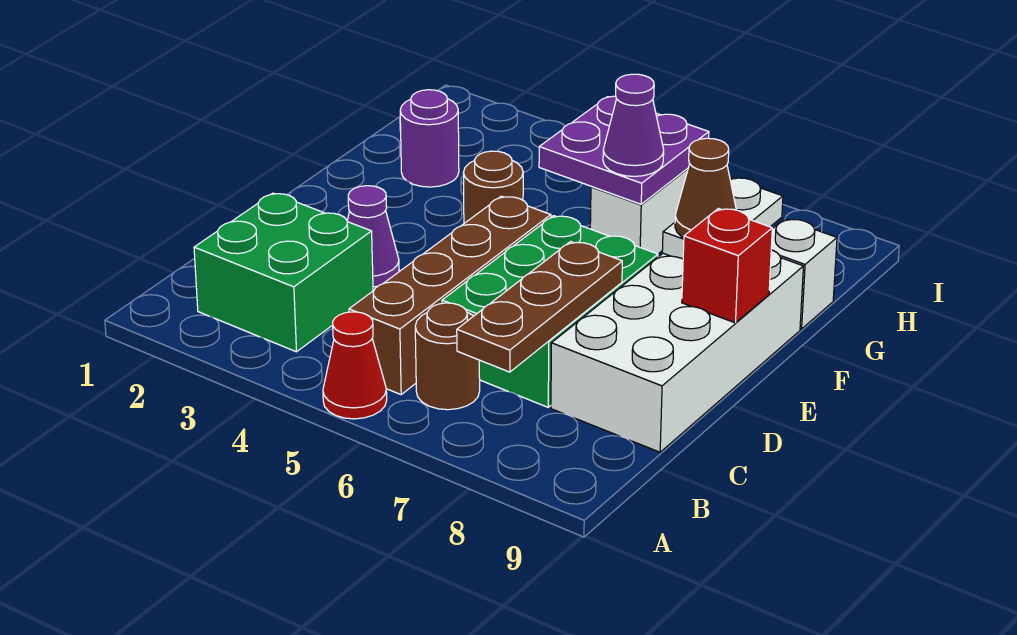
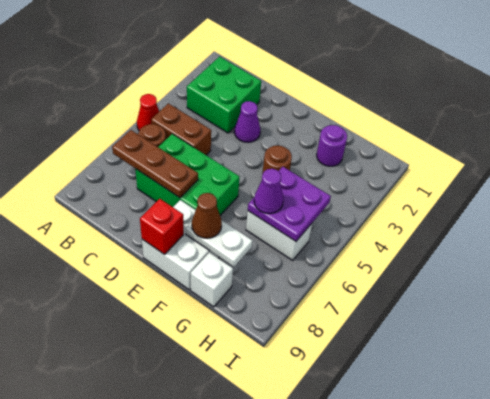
brown brick B5:E5 level 1 -> brown brick B5:C5 level 1
white brick C8:F9 level 1 -> white brick E8:F9 level 1

